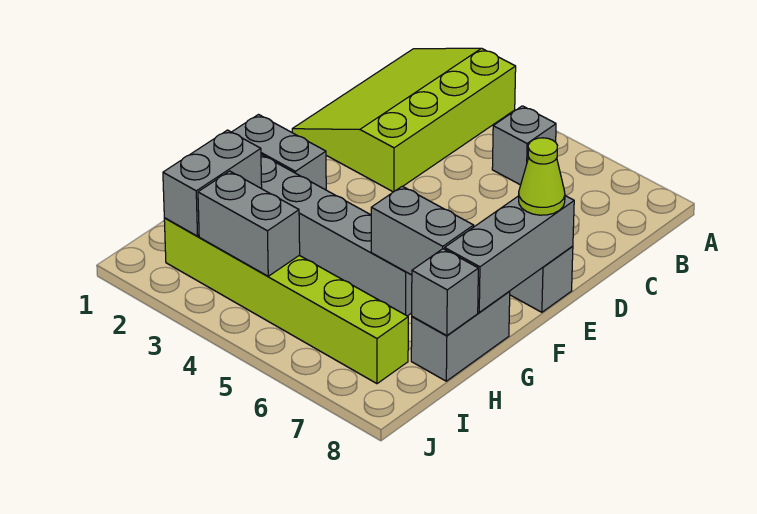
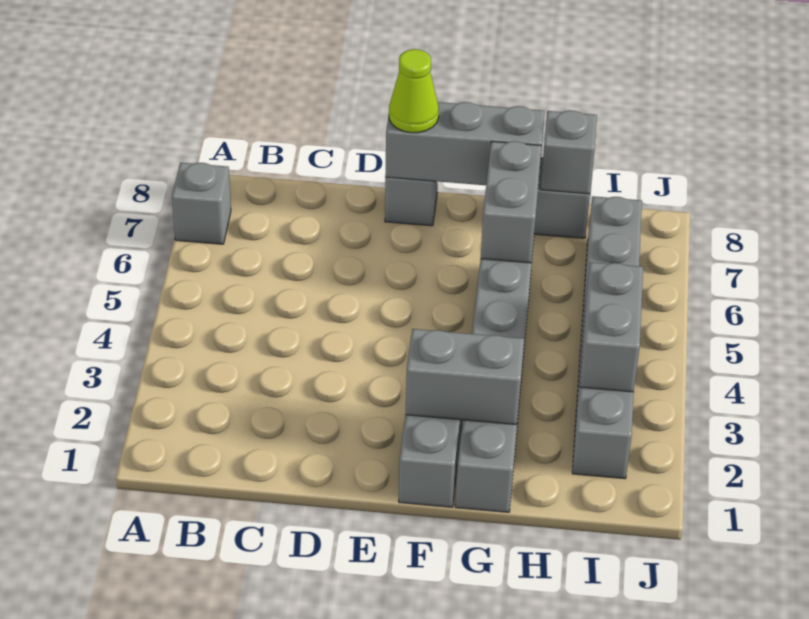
lime slope A1:D3 level 1 top 3 -> none
grey brick B5 level 1 -> grey brick A7 level 1
grey brick H2:I2 level 2 -> grey brick F2:G2 level 2
lime brick I2:I7 level 1 -> grey brick I2:I7 level 1

